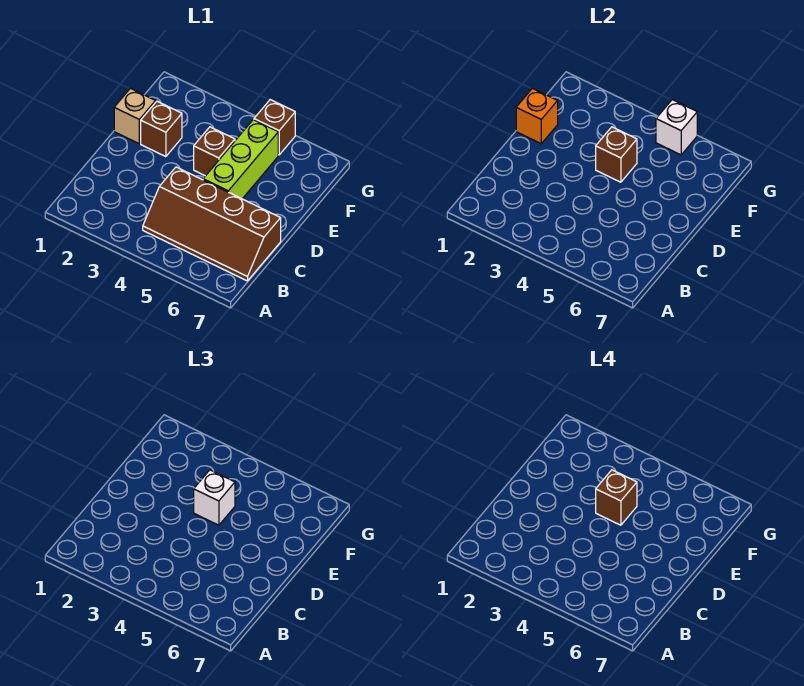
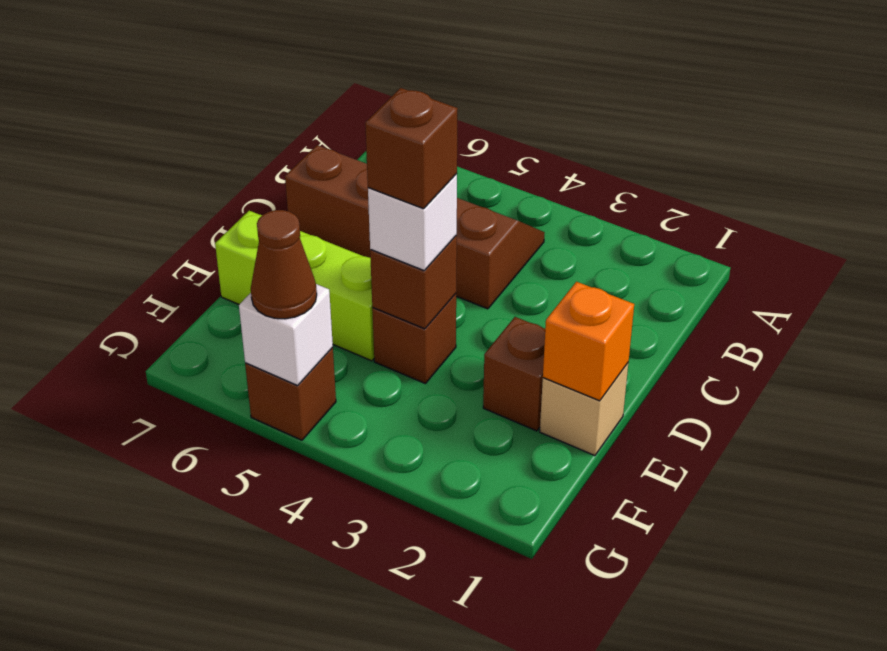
lime brick D5:F5 level 1 -> lime brick E5:E7 level 1
none -> brown cone G5 level 3

